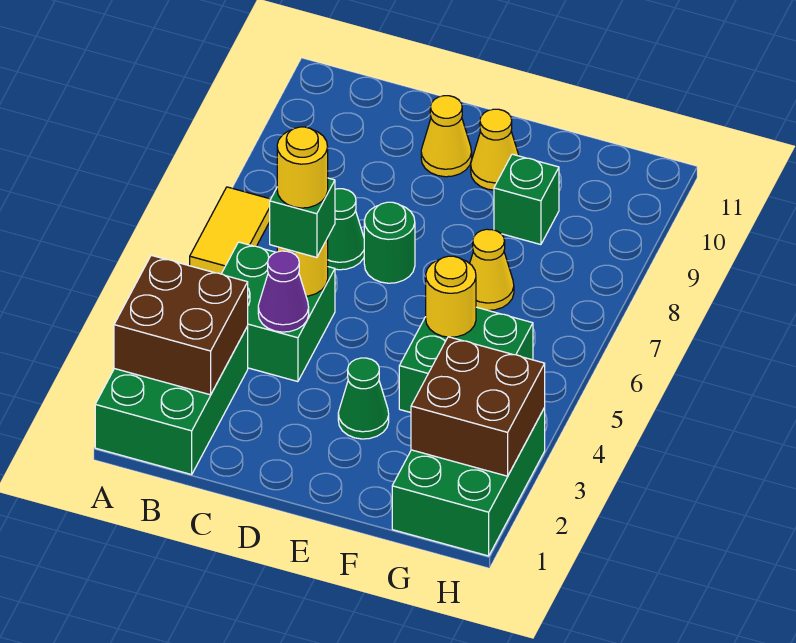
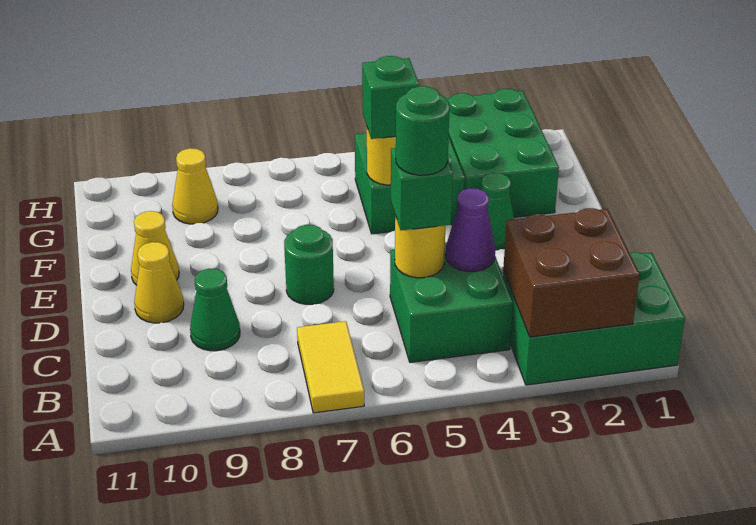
yellow tile A6:A7 level 1 -> yellow tile A7:B7 level 1
yellow round brick C5 level 4 -> green round brick C5 level 4
green cone C7 level 1 -> green cone C9 level 1
yellow cone F7 level 1 -> yellow cone G9 level 1
green brick F9 level 1 -> green brick F5 level 3
green brick G1:H3 level 1 -> green brick F2:H3 level 1
brown brick G2:H3 level 2 -> none

